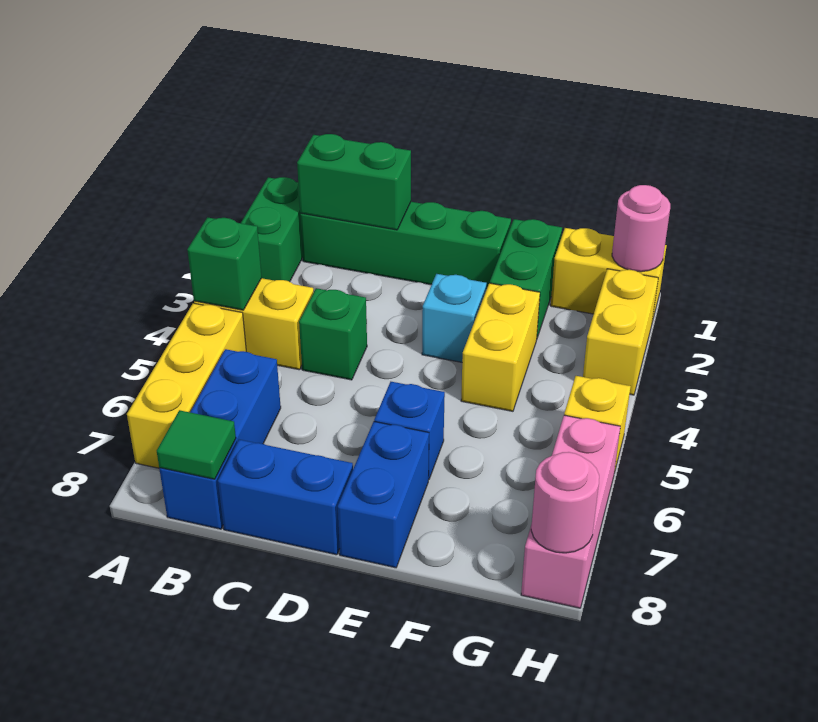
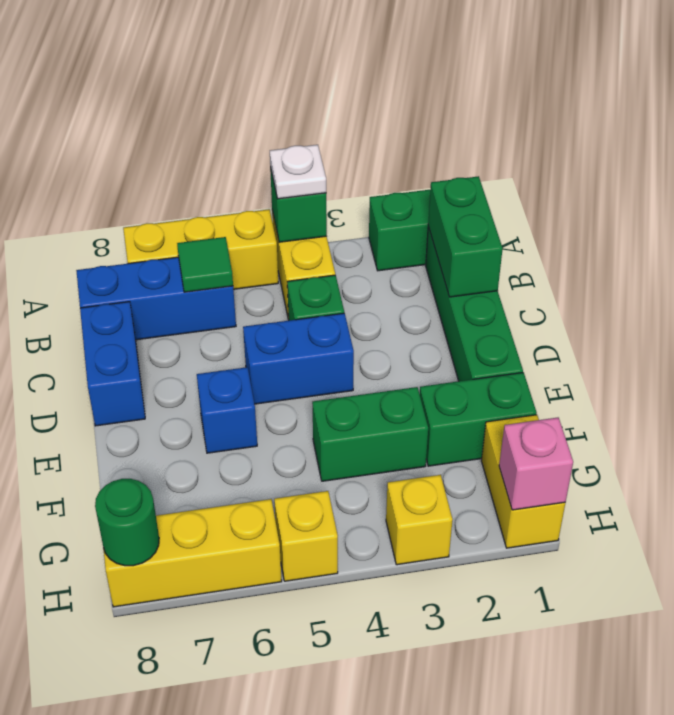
none -> white plate A4 level 3
green tile B8 level 2 -> green tile B6 level 2
cyan brick E3 level 1 -> none
blue brick E7:E8 level 1 -> blue brick D4:D5 level 1
yellow brick F3:F4 level 1 -> green brick F3:F4 level 1
pink round brick H1 level 2 -> pink brick H1 level 2
yellow brick H2:H3 level 1 -> yellow brick H3 level 1
pink brick H6:H8 level 1 -> yellow brick H6:H8 level 1
pink round brick H8 level 2 -> green round brick H8 level 2

